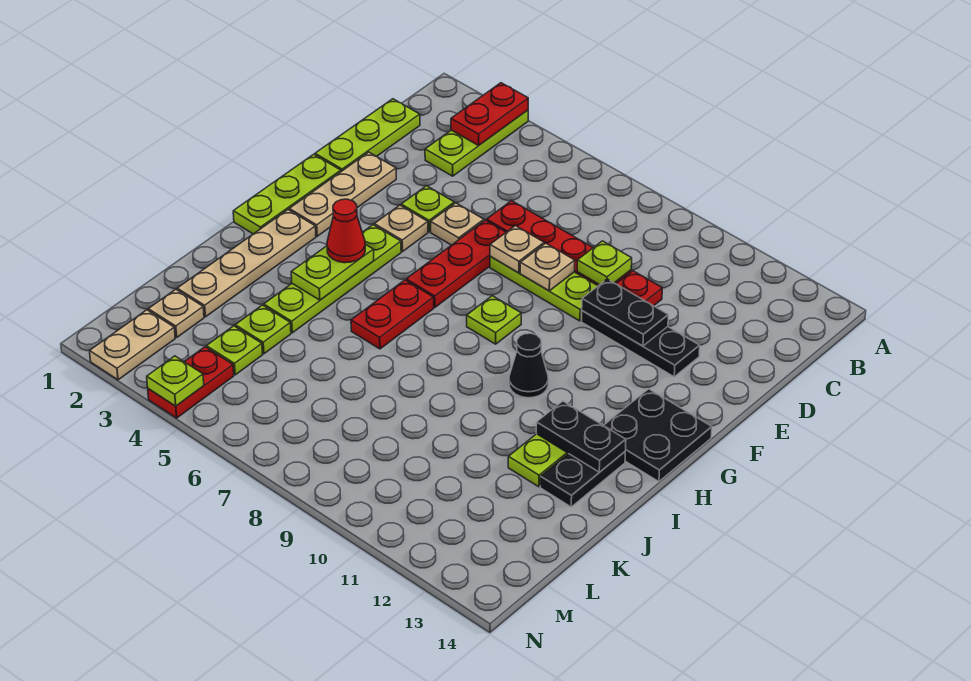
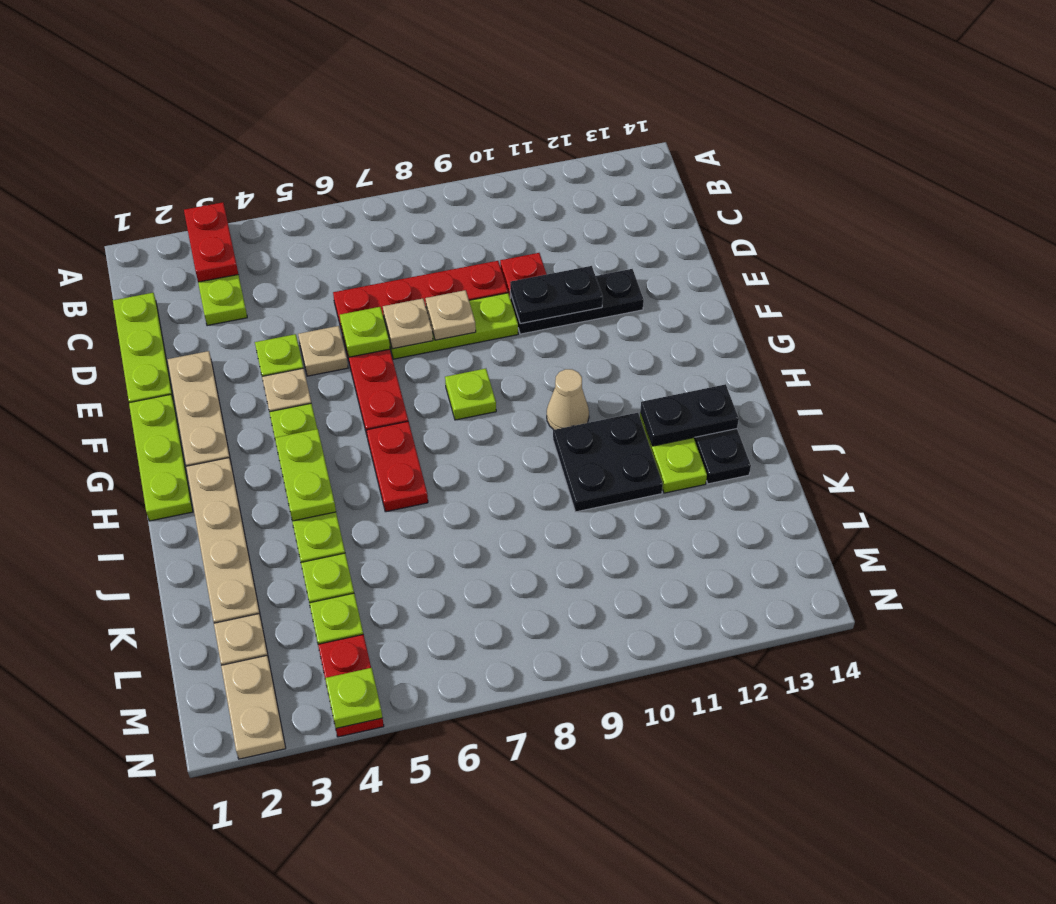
lime plate D9 level 2 -> lime plate E6 level 2
black plate G13:H14 level 1 -> black plate I10:J11 level 1
red cone H4 level 3 -> none
black cone H10 level 1 -> tan cone H10 level 1

